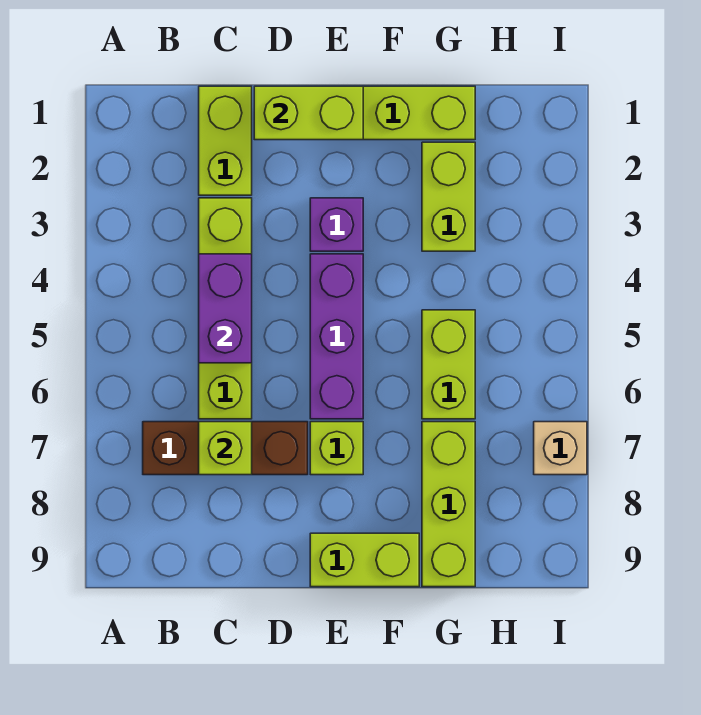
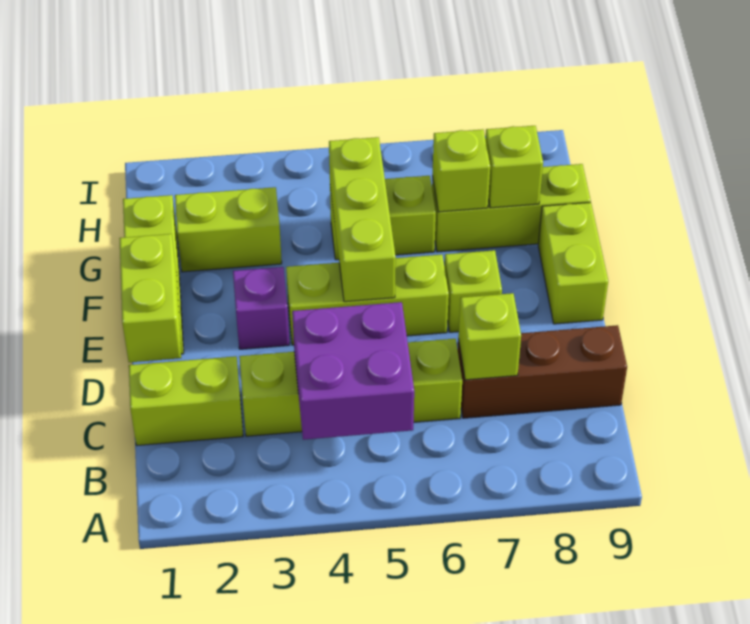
brown brick B7:D7 level 1 -> brown brick C7:C9 level 1
purple brick C4:C5 level 2 -> purple brick B4:C5 level 2
purple brick E4:E6 level 1 -> lime brick E4:E6 level 1
none -> lime brick E5:G5 level 2
none -> lime brick G7 level 2
none -> lime brick G8 level 2
tan brick I7 level 1 -> none

